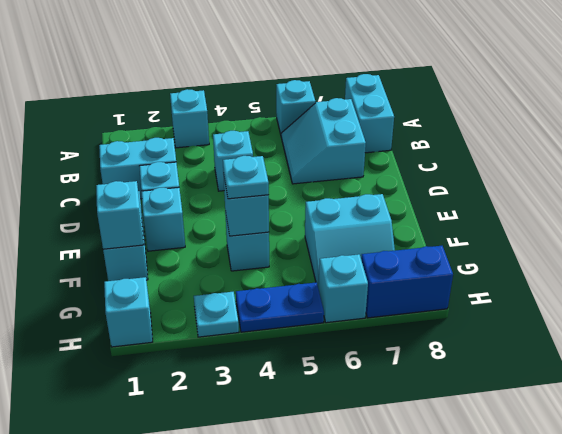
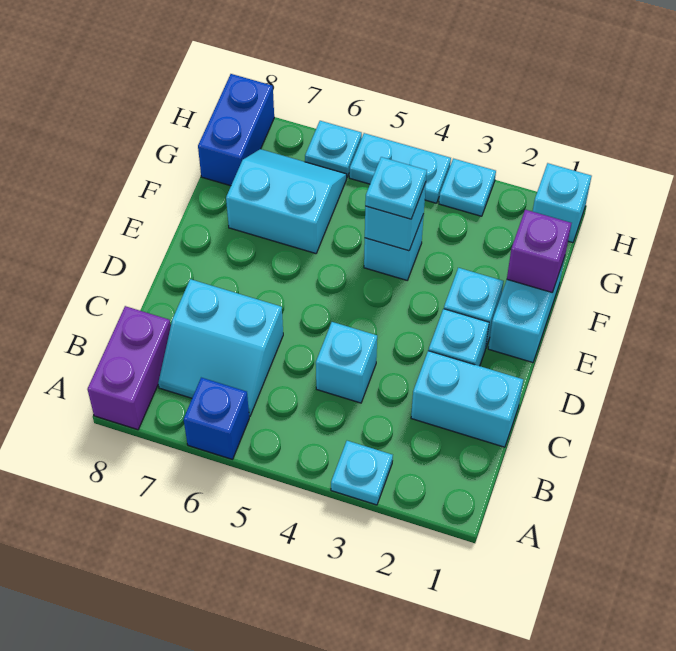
cyan brick A3 level 1 -> cyan plate A3 level 1
cyan brick A6 level 1 -> blue brick A6 level 1
cyan brick A8:B8 level 1 -> purple brick A8:B8 level 1
cyan slope B6:C7 level 1 top 7 -> cyan slope B6:C7 level 1 top C
cyan brick F1 level 2 -> purple brick F1 level 2
blue plate H4:H5 level 1 -> cyan plate H4:H5 level 1
cyan brick H6 level 1 -> cyan plate H6 level 1
blue brick H7:H8 level 1 -> blue brick G8:H8 level 1

